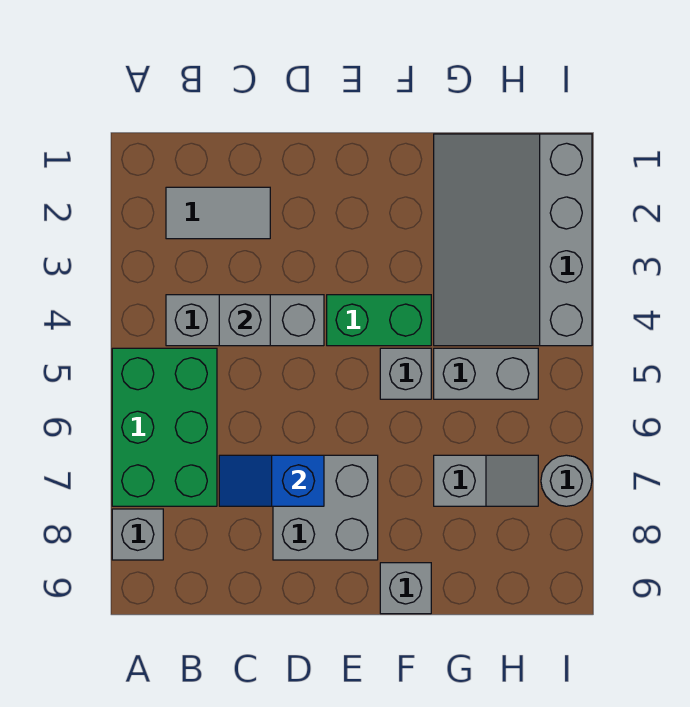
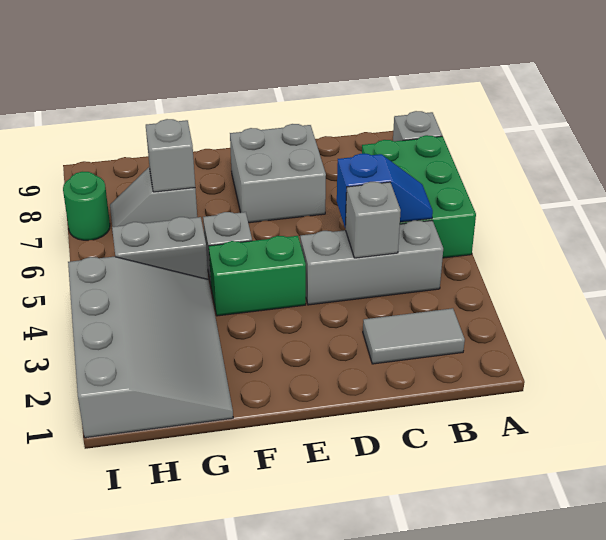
blue slope C7:D7 level 2 top D -> blue slope B5:C5 level 2 top C
grey brick F9 level 1 -> grey brick G7 level 2
grey round brick I7 level 1 -> green round brick I7 level 1

